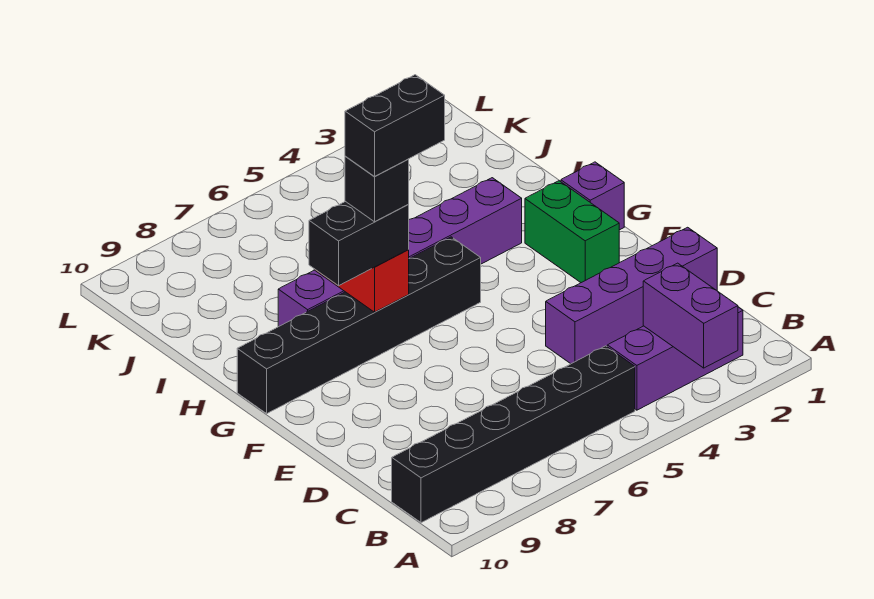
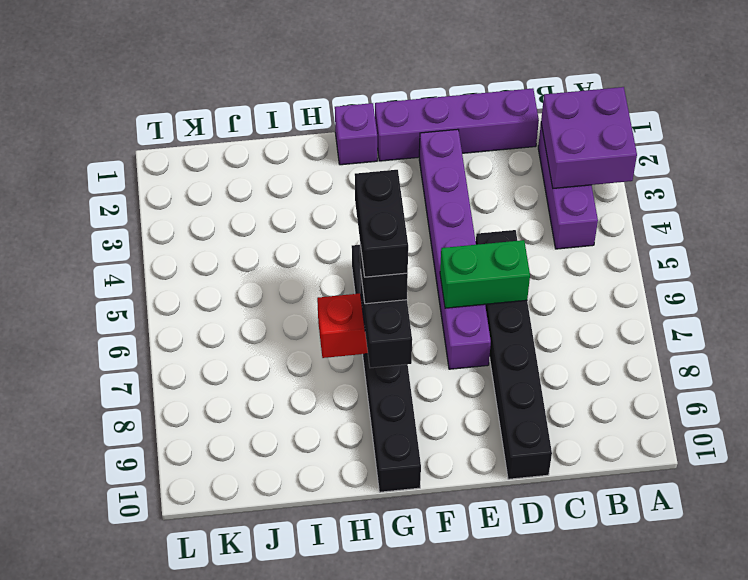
purple brick A3:B3 level 2 -> purple brick A2:B3 level 2
black brick B5:B10 level 1 -> black brick D5:D10 level 1
purple brick D1:D4 level 1 -> purple brick C1:F1 level 1
green brick F2:G2 level 1 -> green brick D6:E6 level 2
purple brick H3:H8 level 1 -> purple brick E2:E7 level 1

